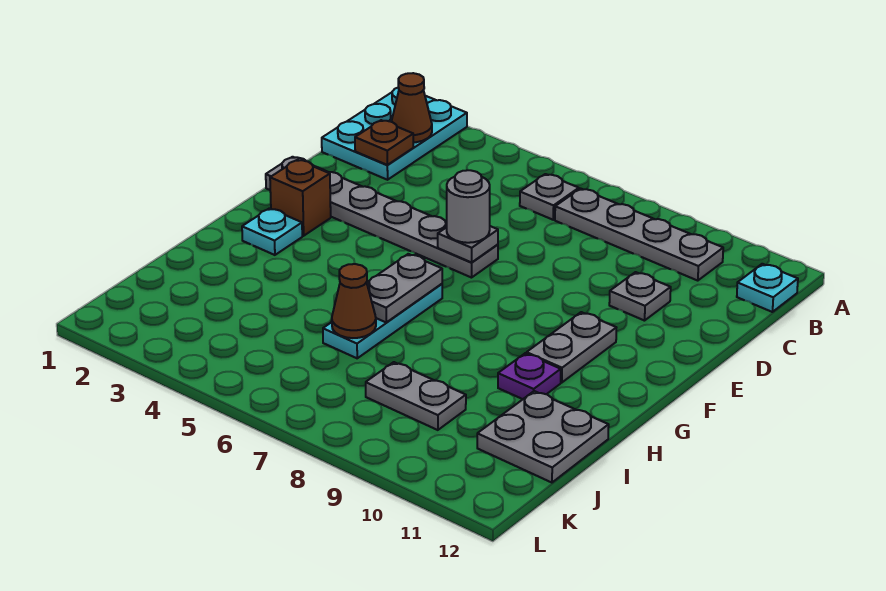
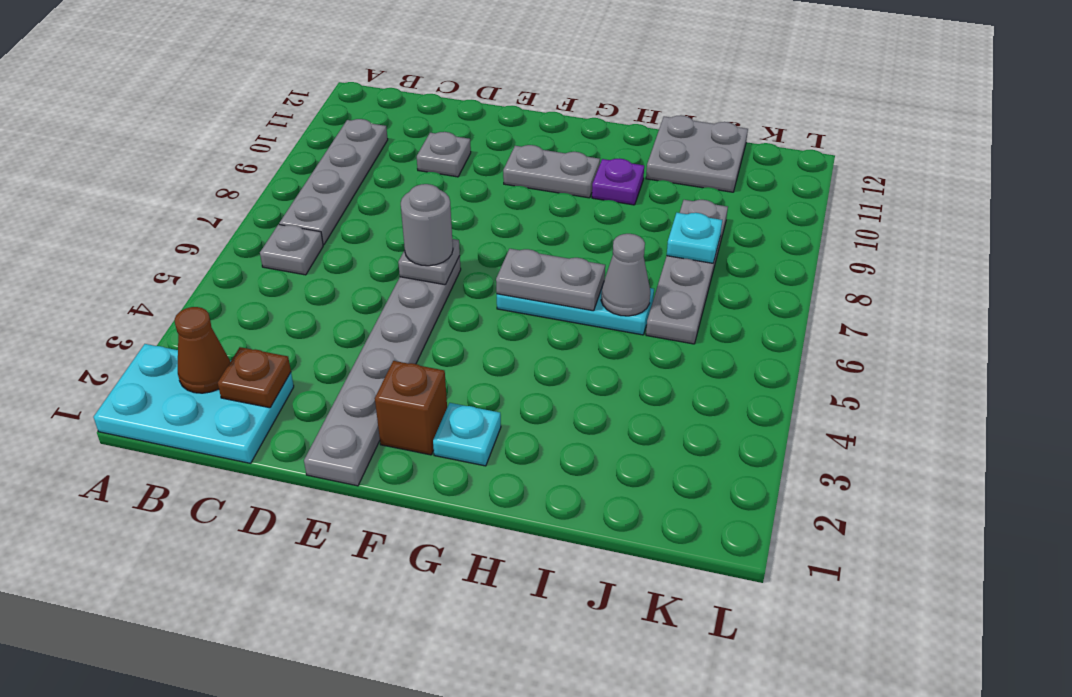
cyan plate B12 level 1 -> cyan plate J8 level 2
brown cone I6 level 2 -> grey cone I6 level 2
grey plate J8:J9 level 1 -> grey plate J6:J9 level 1

